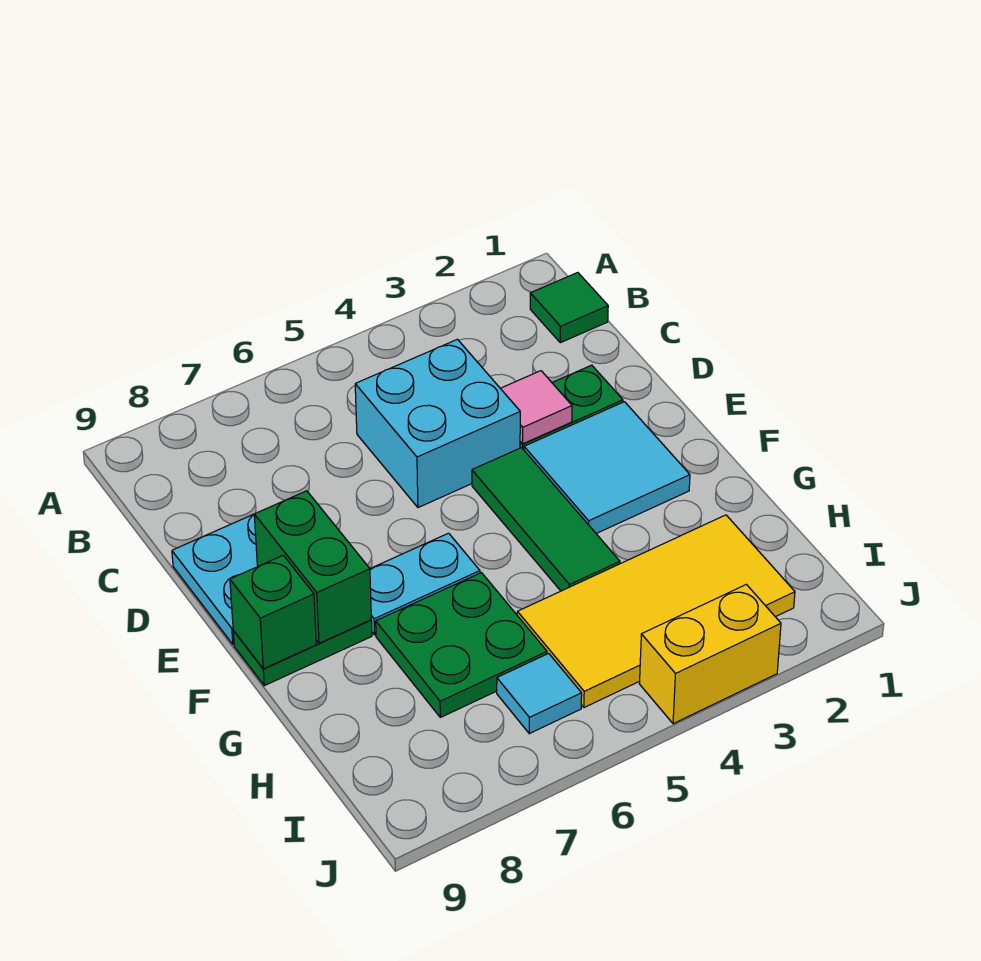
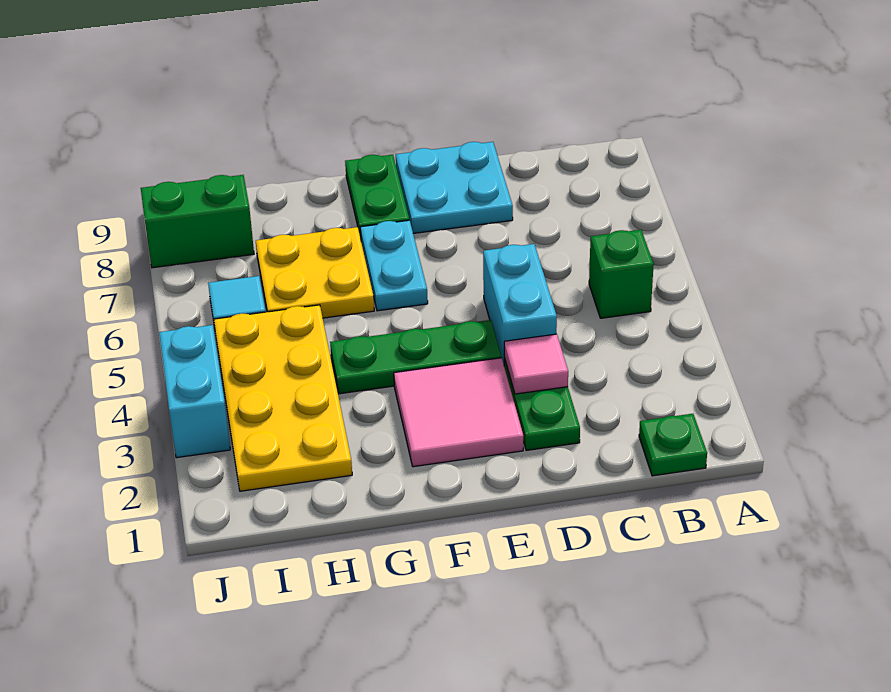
green tile B1 level 1 -> green plate B1 level 1
cyan brick C4:D5 level 1 -> cyan brick D4:D5 level 1
cyan tile E2:F3 level 1 -> pink tile E2:F3 level 1
green tile E4:G4 level 1 -> green plate E4:G4 level 1
green brick E8:F8 level 2 -> green brick I8:J8 level 1
green brick F9 level 2 -> green brick B5 level 1
green plate G6:H7 level 1 -> yellow plate G6:H7 level 1
yellow tile H2:I5 level 1 -> yellow plate H2:I5 level 1
yellow brick J3:J4 level 1 -> cyan brick J3:J4 level 1

